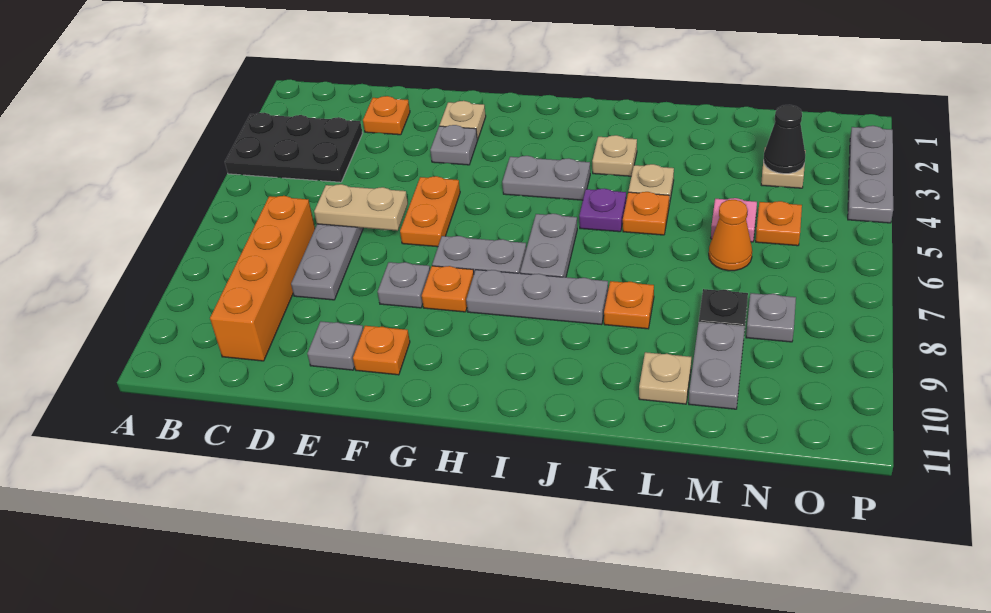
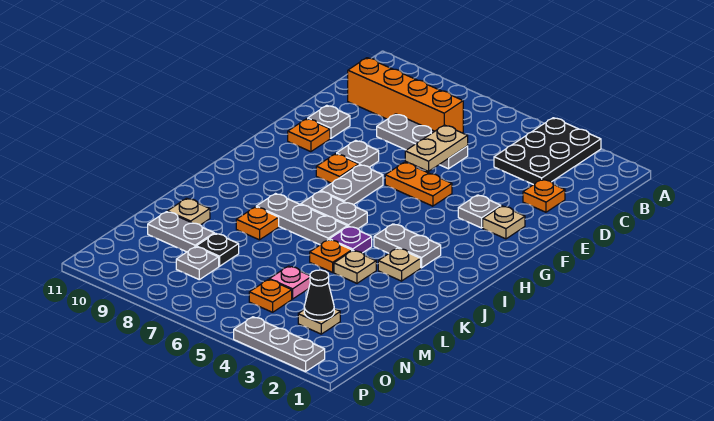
grey plate H4:I4 level 1 -> grey plate I3:I4 level 1
grey plate H8:J8 level 1 -> grey plate J6:J8 level 1
orange cone M6 level 1 -> none

